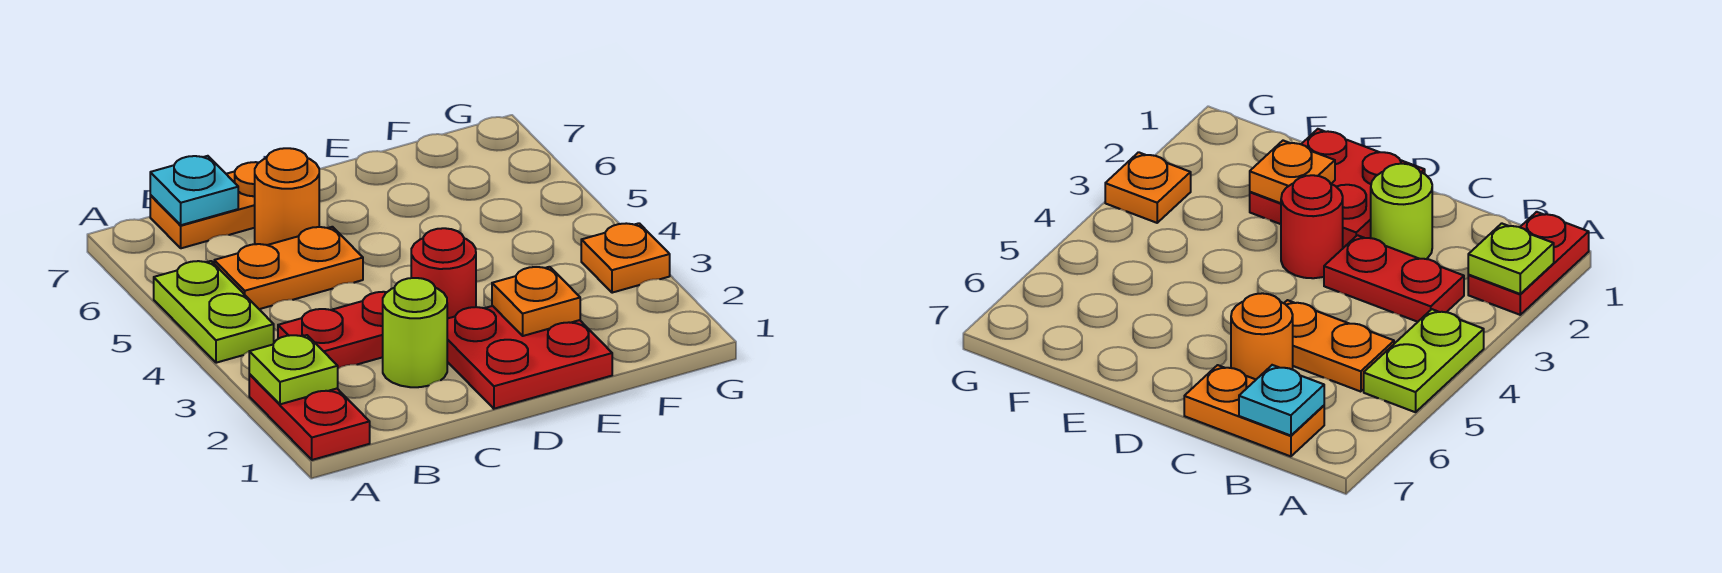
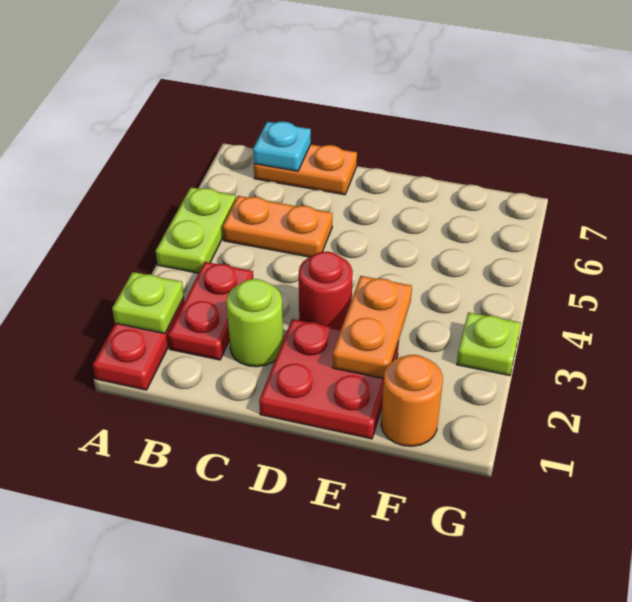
red plate B3:C3 level 1 -> red plate B2:B3 level 1
orange round brick C6 level 1 -> orange round brick F1 level 1
orange plate E2 level 2 -> orange plate E2:E3 level 2
orange plate G3 level 1 -> lime plate G3 level 1

